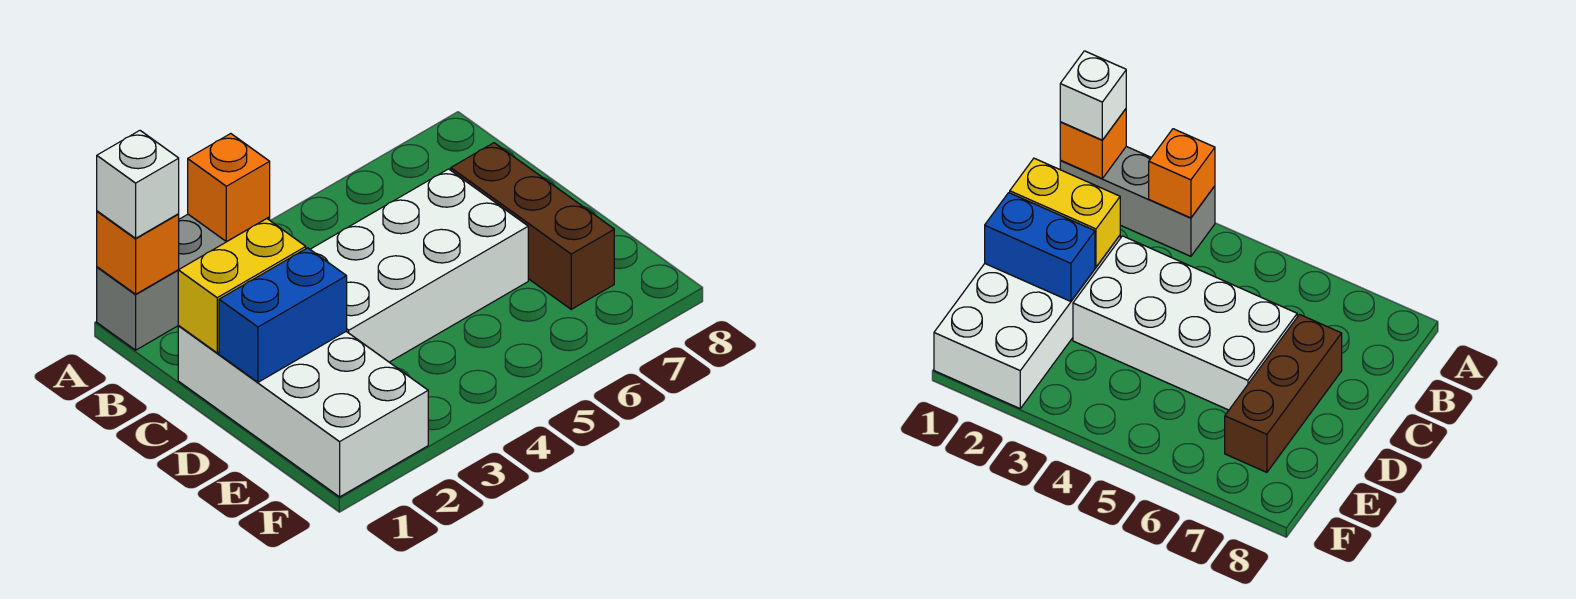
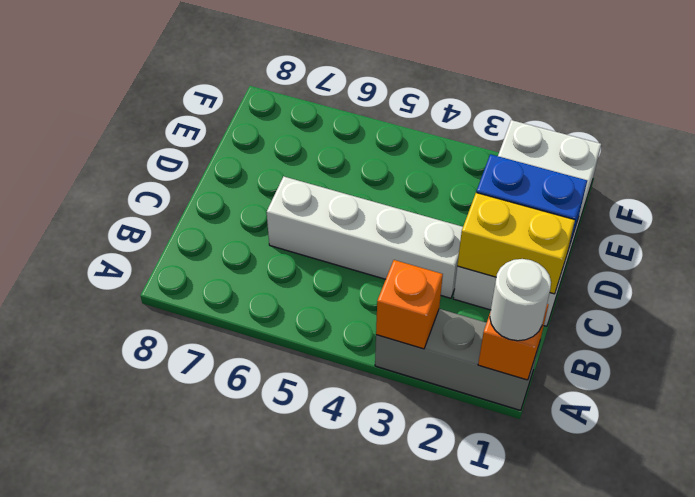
white brick A1 level 3 -> white round brick A1 level 3
white brick C3:D6 level 1 -> white brick C3:C6 level 1
brown brick C7:E7 level 1 -> none

